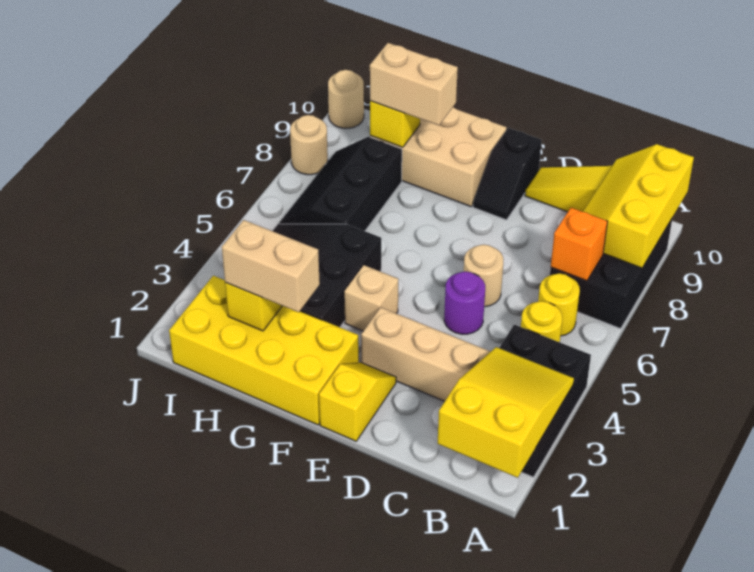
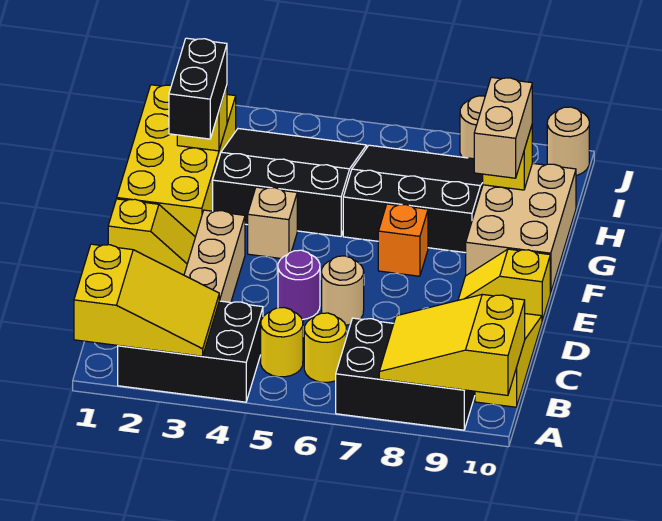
yellow slope A8:B10 level 2 top A -> yellow slope A8:B10 level 2 top 10
orange brick B7 level 2 -> orange brick F7 level 1
black slope E9:E10 level 1 top 10 -> yellow slope E9:E10 level 1 top 10
tan brick G2:H2 level 3 -> black brick G2:H2 level 3
black slope H6:I8 level 1 top H -> black slope G6:I8 level 1 top G

